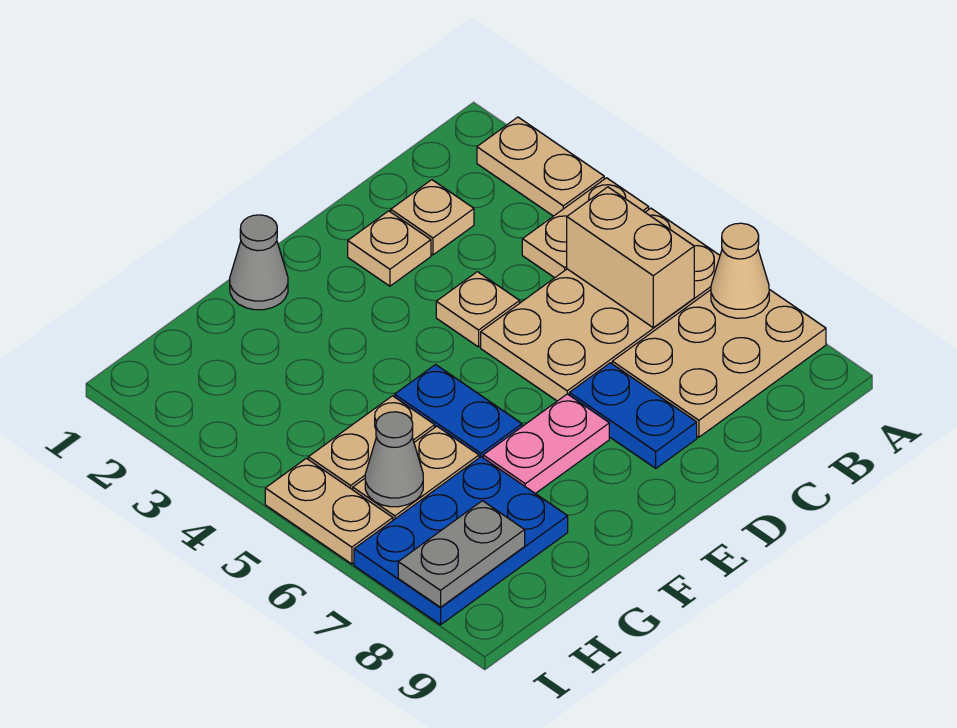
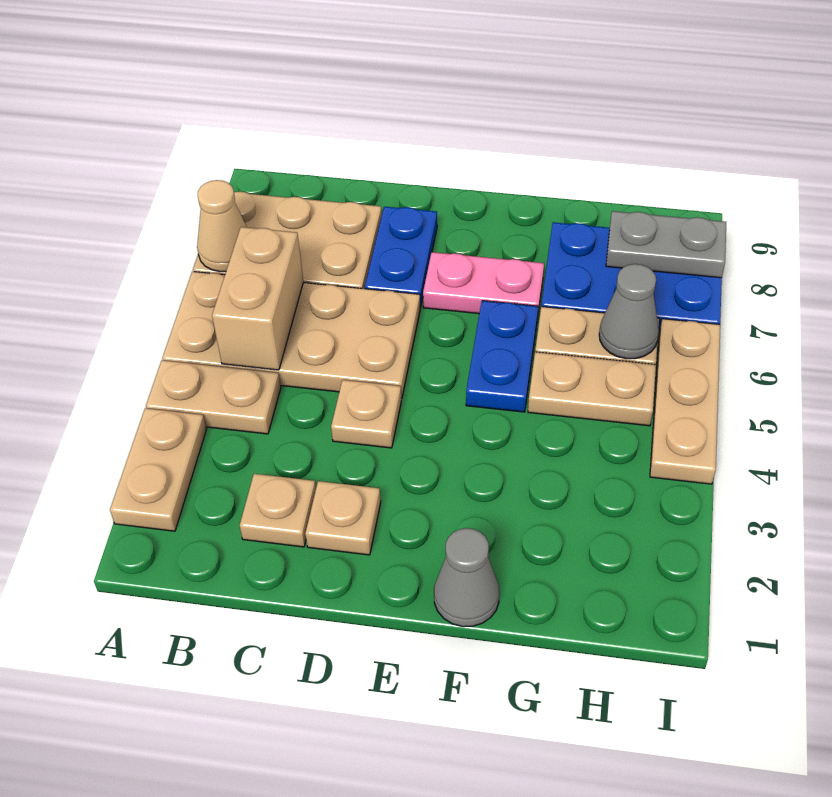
tan plate I5:I6 level 1 -> tan plate I4:I6 level 1

